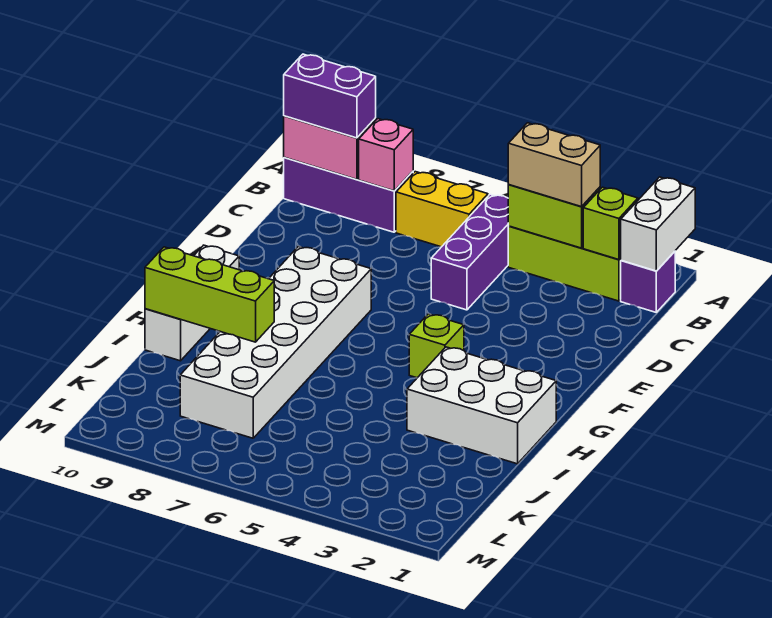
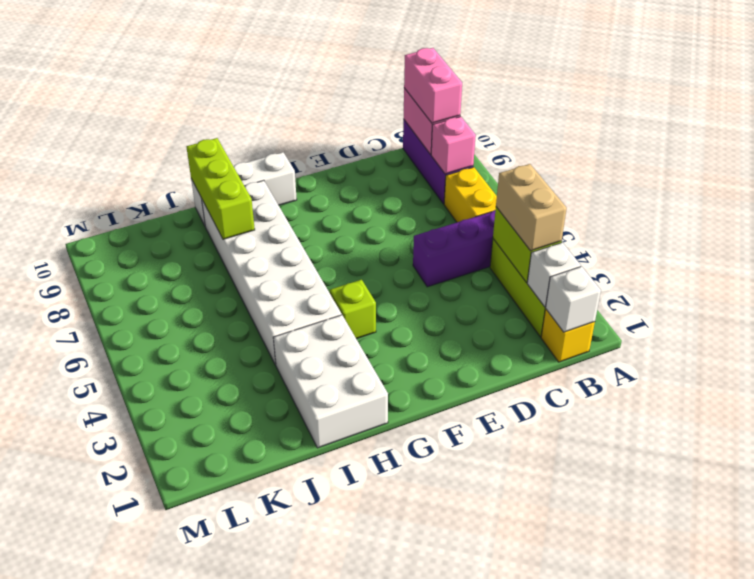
white brick A1:B1 level 2 -> white brick B1 level 2
purple brick B1 level 1 -> yellow brick B1 level 1
lime brick B2 level 2 -> white brick B2 level 2
purple brick B9:B10 level 3 -> pink brick B9:B10 level 3
white brick F7:K8 level 1 -> white brick H4:I9 level 1

